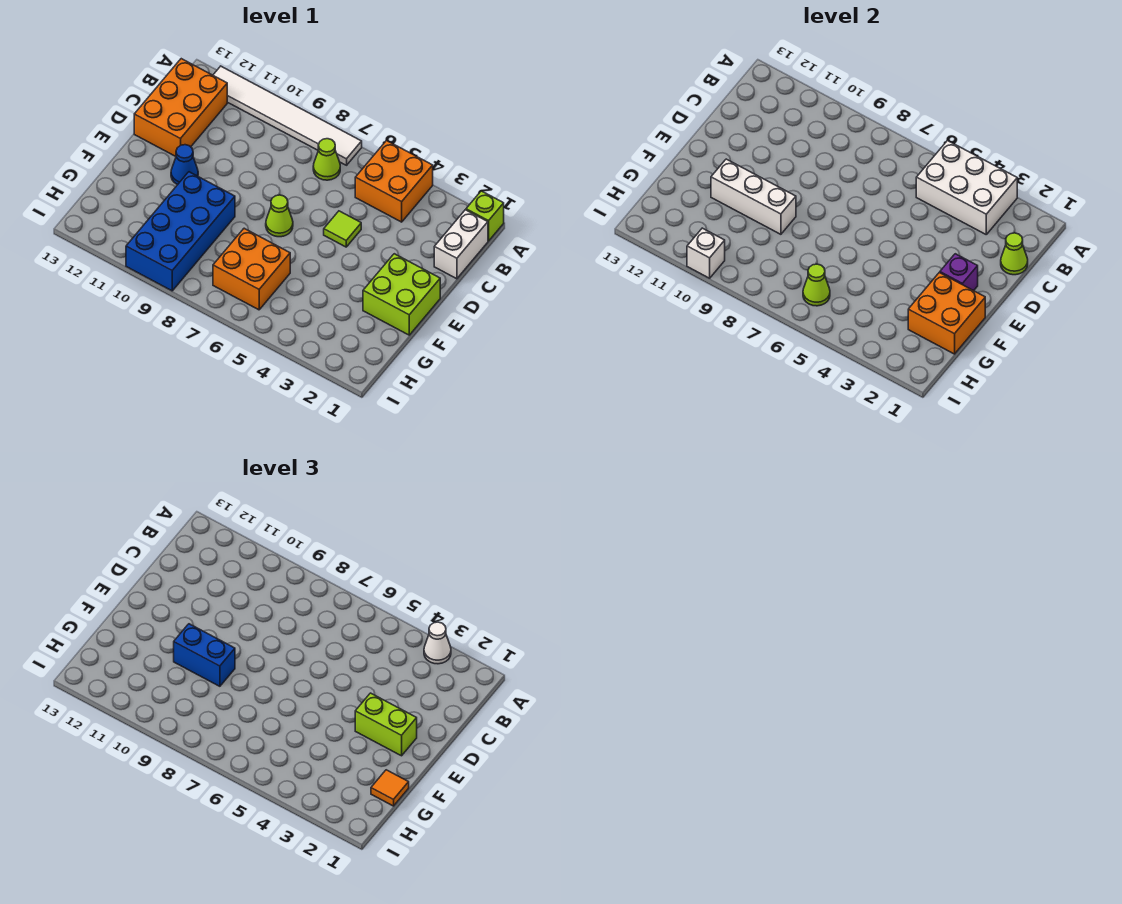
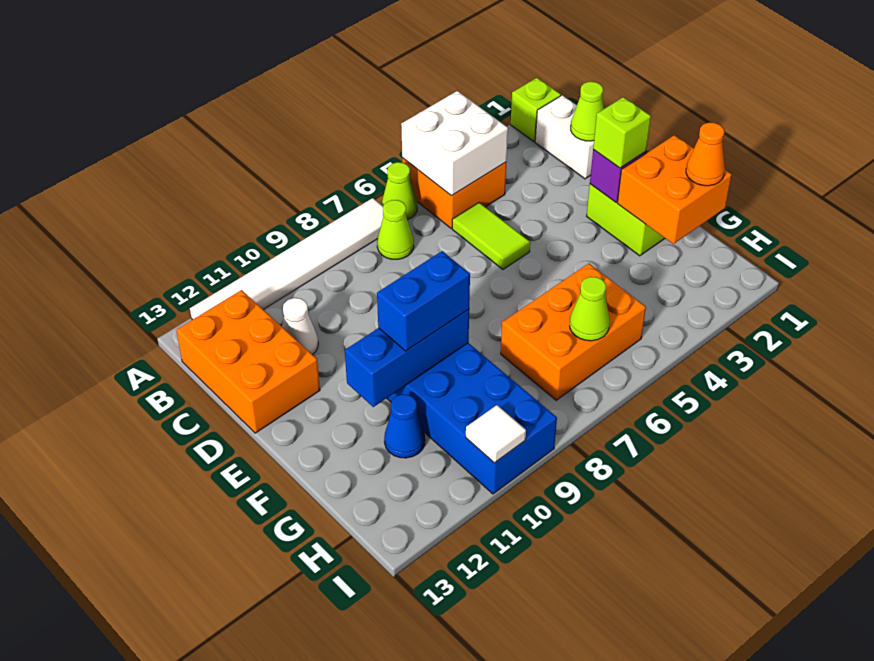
white brick A3:B5 level 2 -> white brick A4:B5 level 2
white cone A3 level 3 -> white cone C11 level 1
lime tile D5 level 1 -> lime tile C5:D5 level 1
lime brick E2:E3 level 3 -> lime brick E2 level 3
lime cone E7 level 1 -> lime cone A6 level 1
blue cone E11 level 1 -> blue cone G11 level 1
white brick F9:F11 level 2 -> blue brick F9:F11 level 2
orange tile G1 level 3 -> orange cone G1 level 3
orange brick G6:H7 level 1 -> orange brick G5:H7 level 1
white brick I10 level 2 -> white tile I10 level 2

